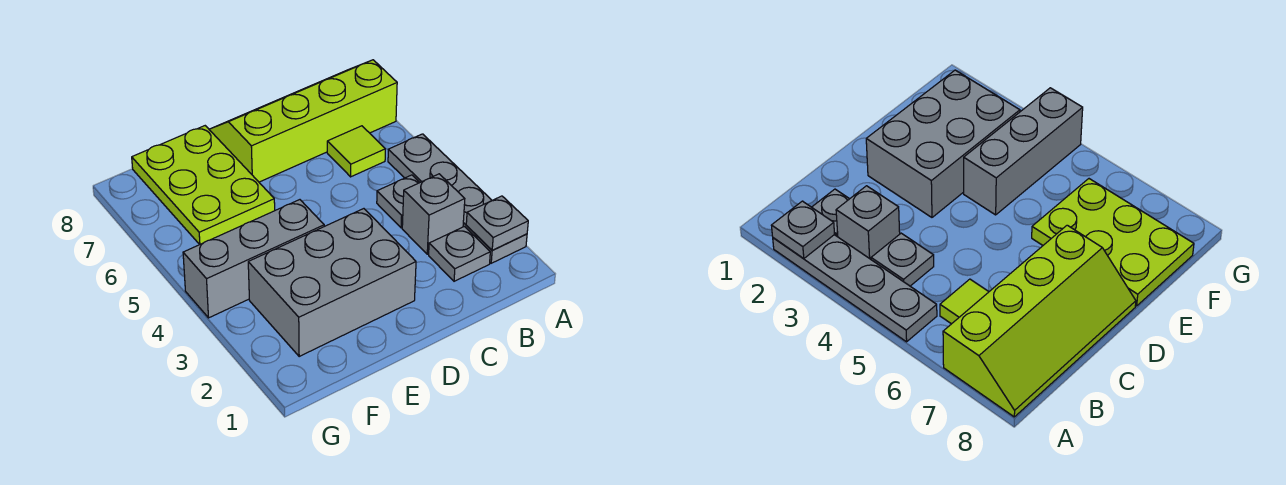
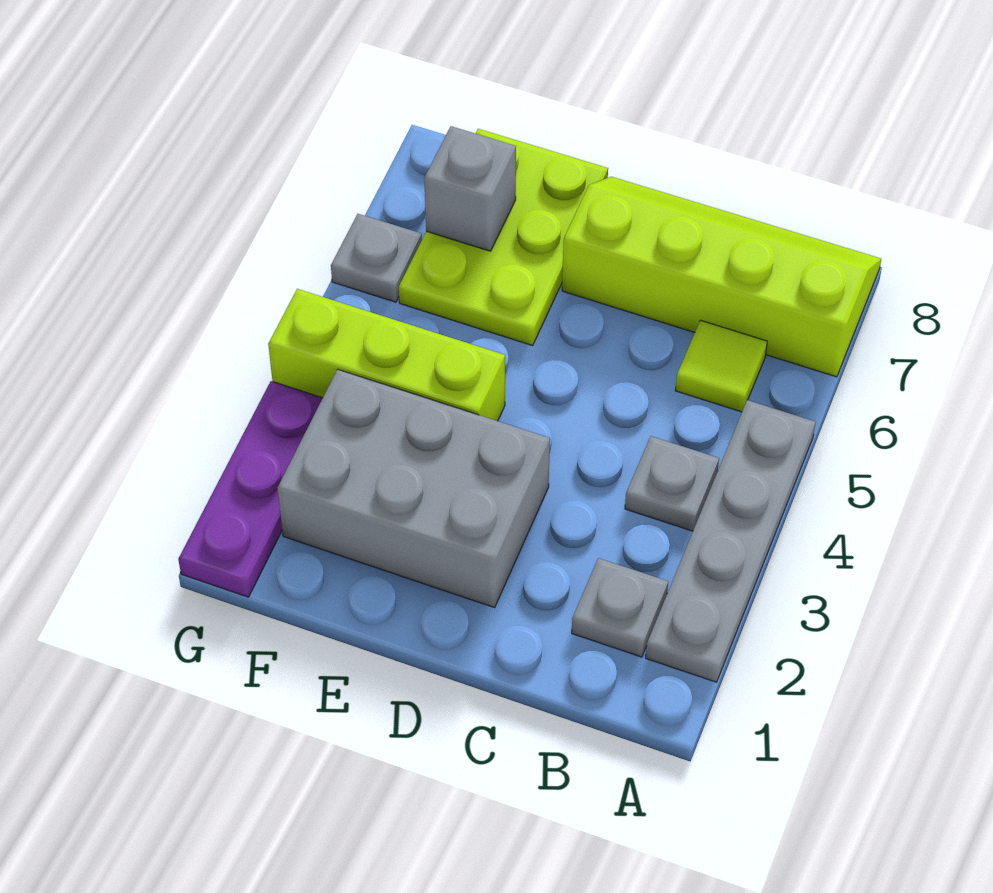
grey plate A2 level 2 -> grey plate G6 level 1
grey brick B3 level 1 -> grey brick F7 level 2
grey brick E4:G4 level 1 -> lime brick E4:G4 level 1
none -> purple plate G1:G3 level 1

